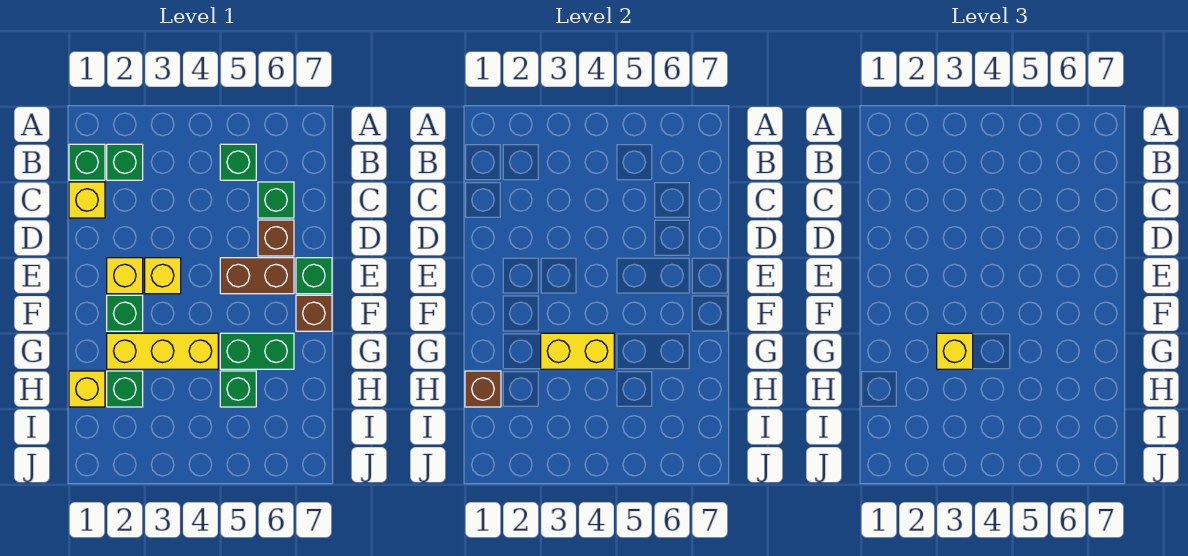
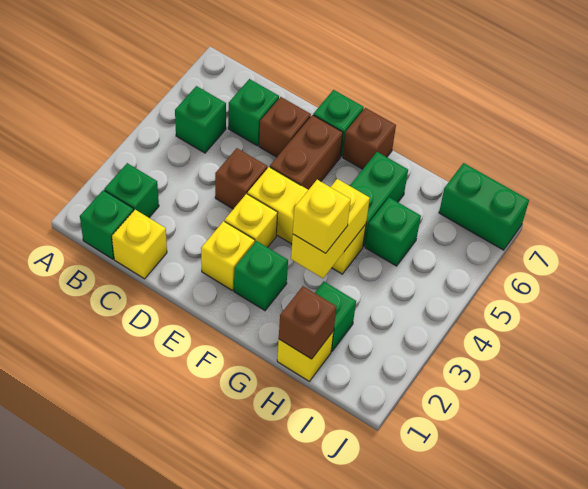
none -> brown brick D4 level 1
yellow brick G2:G4 level 1 -> yellow brick E4:G4 level 1
none -> green brick I7:J7 level 1

